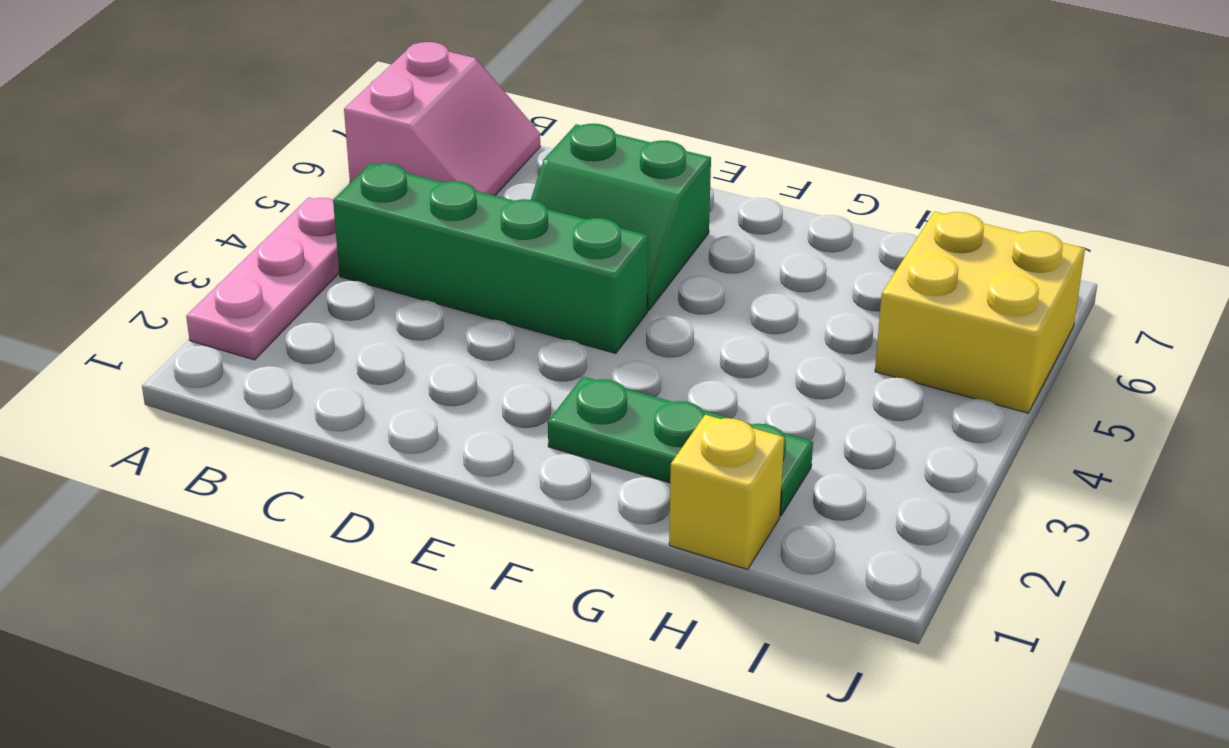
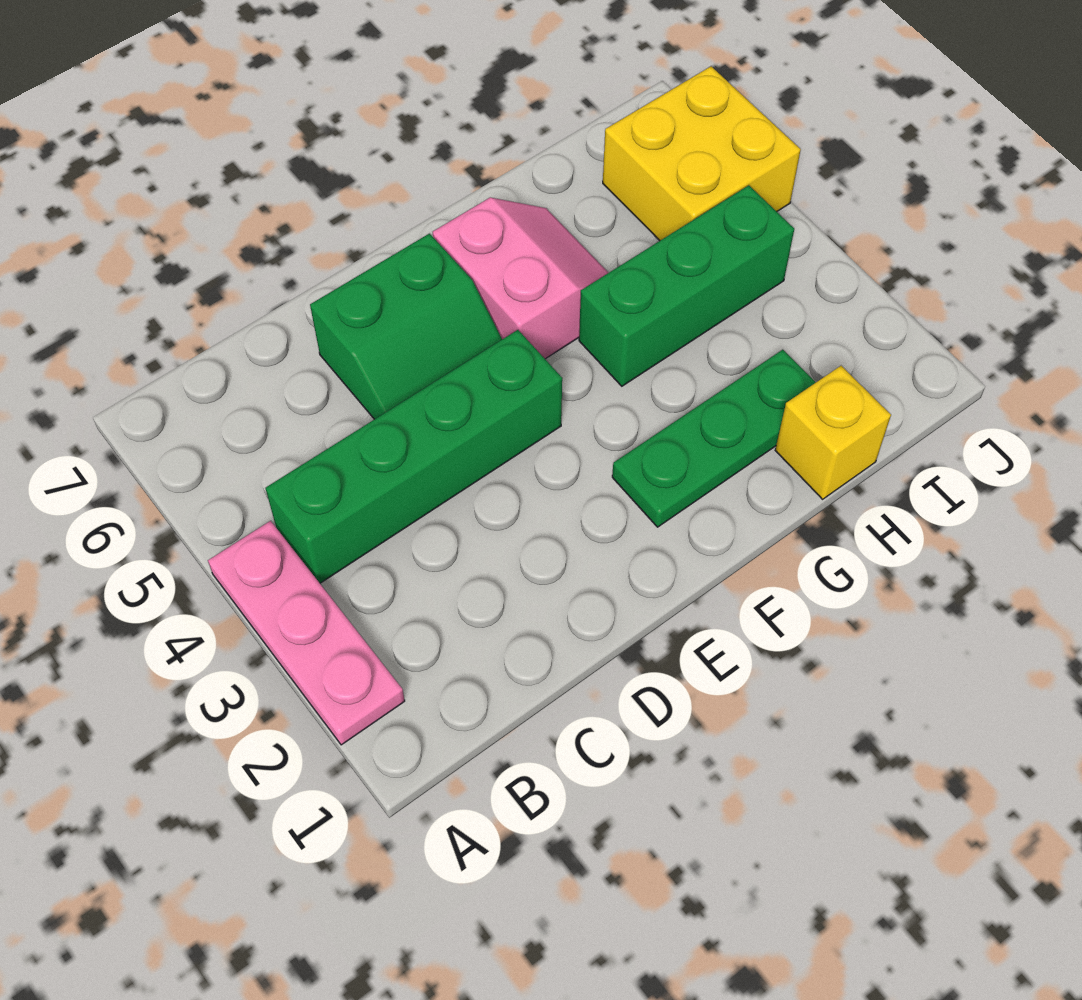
pink slope A6:B7 level 1 top A -> pink slope F5:G6 level 1 top F
none -> green brick G4:I4 level 1

